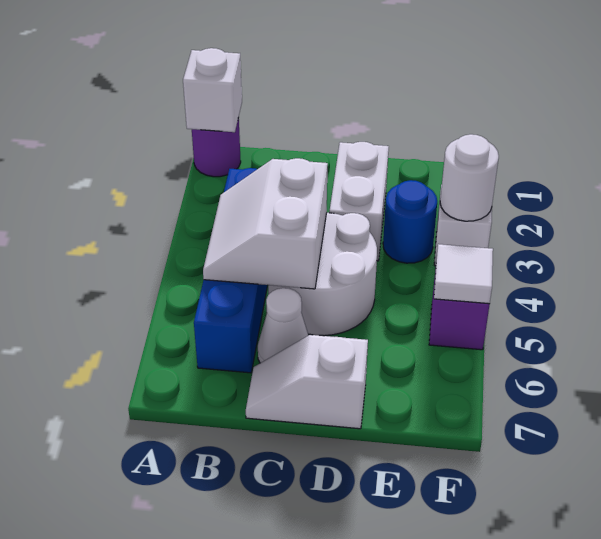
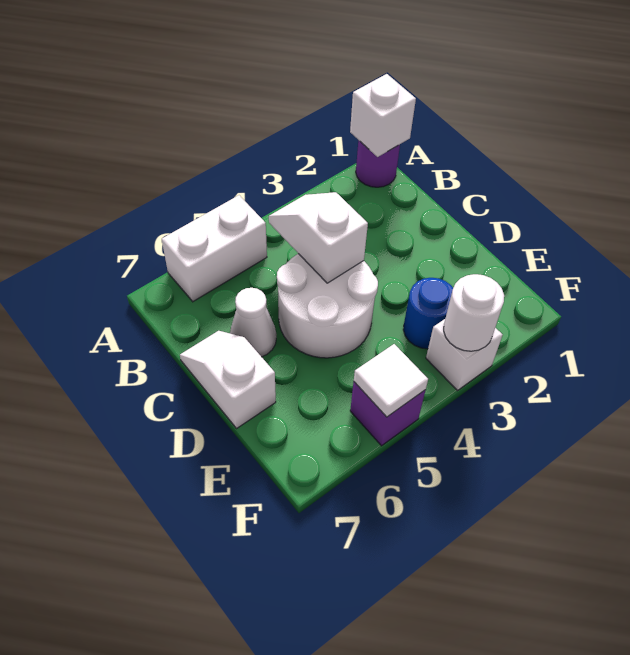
blue brick B3:B6 level 1 -> none
white slope B4:C5 level 2 top C -> white slope B4:C4 level 2 top C
white brick D2:D3 level 1 -> white brick A5:A6 level 1

